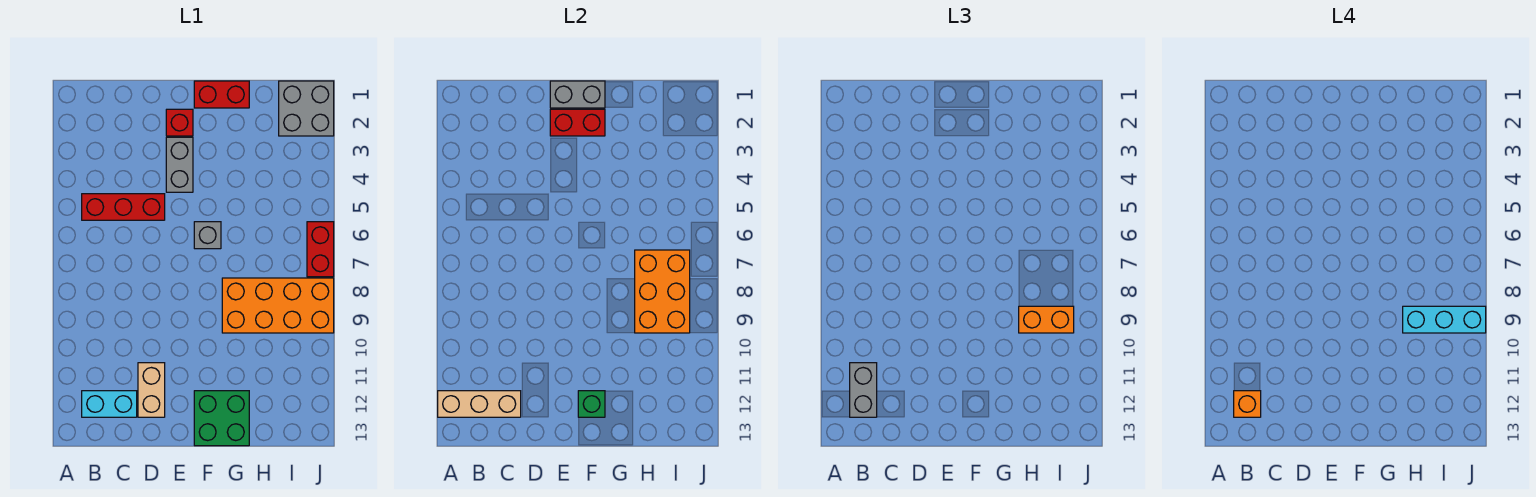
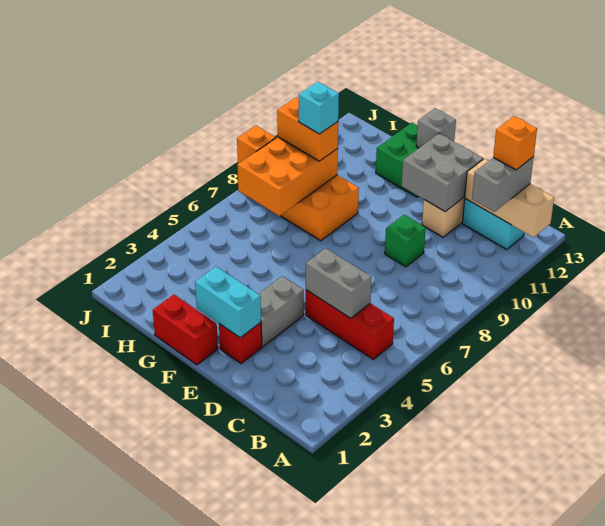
grey brick E1:F1 level 2 -> grey brick C5:D5 level 2
red brick E2:F2 level 2 -> cyan brick E2:F2 level 2
grey brick F6 level 1 -> grey brick F13 level 2
green brick F12 level 2 -> green brick D9 level 1
cyan brick H9:J9 level 4 -> cyan brick H9 level 4
grey brick I1:J2 level 1 -> grey brick D11:E12 level 2
red brick J6:J7 level 1 -> none
none -> orange brick J8 level 2

